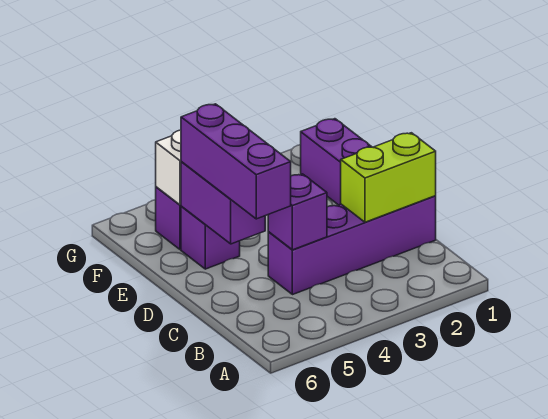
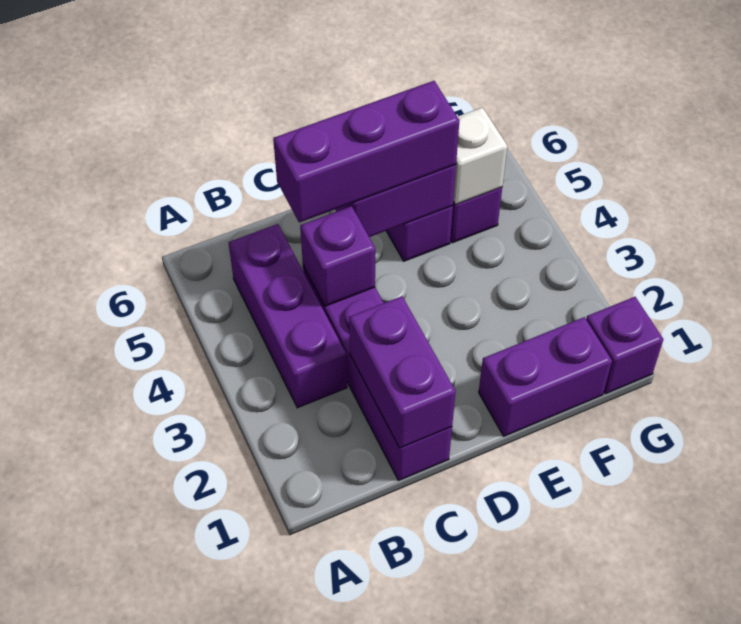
none -> purple brick B3:B5 level 1
lime brick C1:C2 level 2 -> purple brick C1:C2 level 2
none -> purple brick G1 level 1

